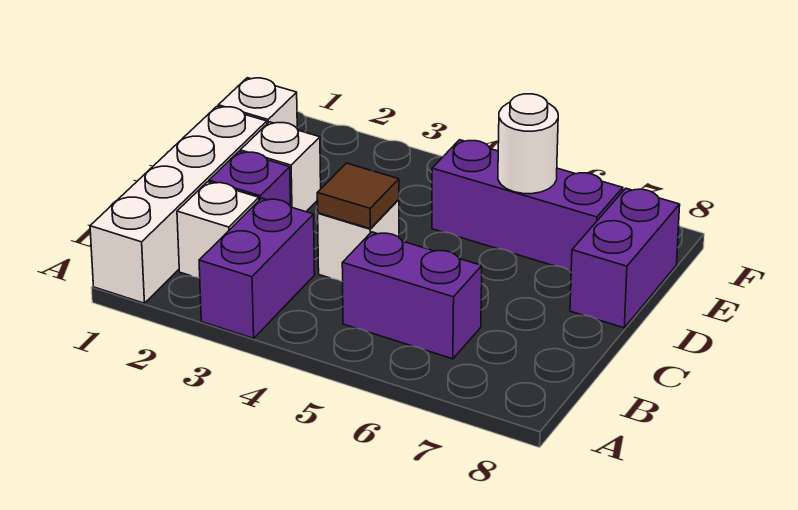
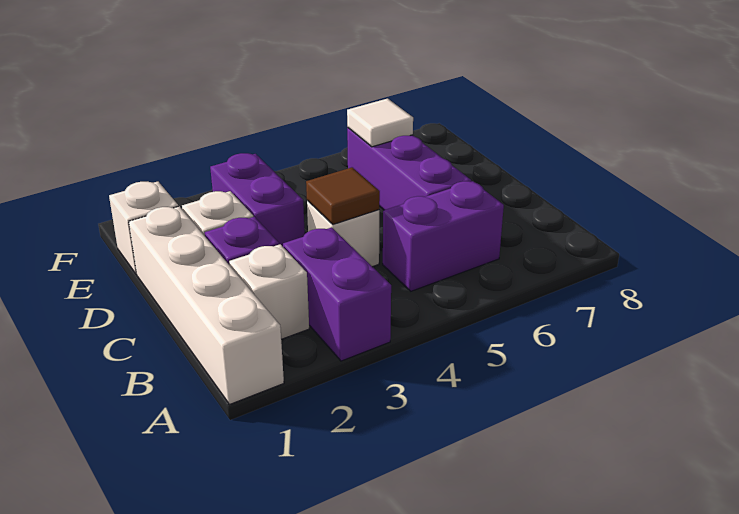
purple brick D8:E8 level 1 -> purple brick D3:E3 level 1
purple brick E5:E7 level 1 -> purple brick C6:E6 level 1
white round brick E6 level 2 -> white tile E6 level 2

